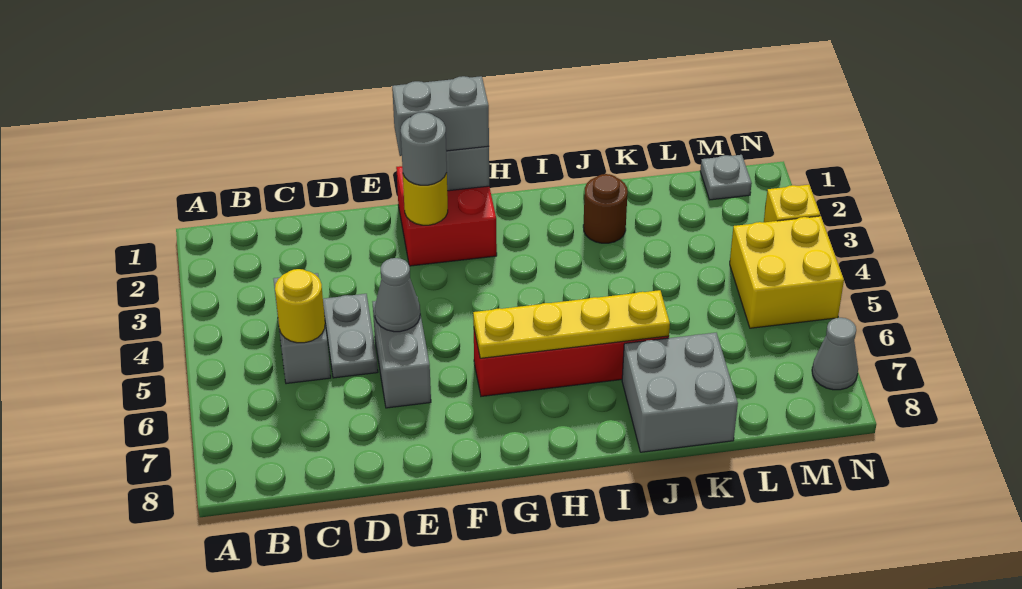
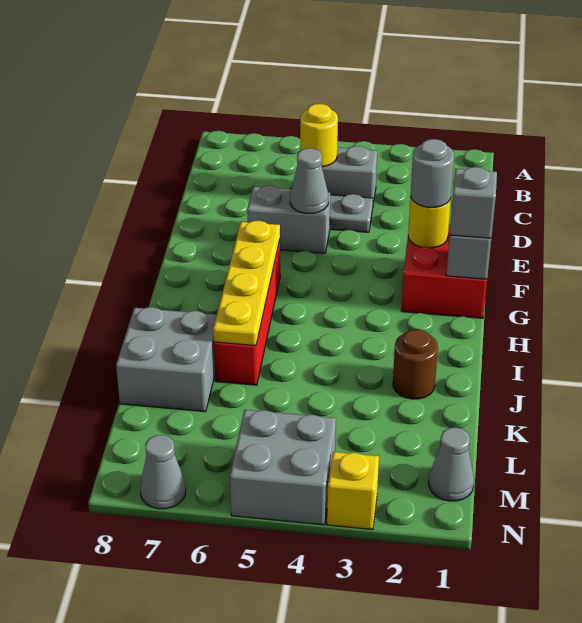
grey brick F1:G1 level 3 -> grey brick G1 level 3
grey plate M1 level 1 -> grey cone M1 level 1
yellow brick M4:N5 level 1 -> grey brick M4:N5 level 1

